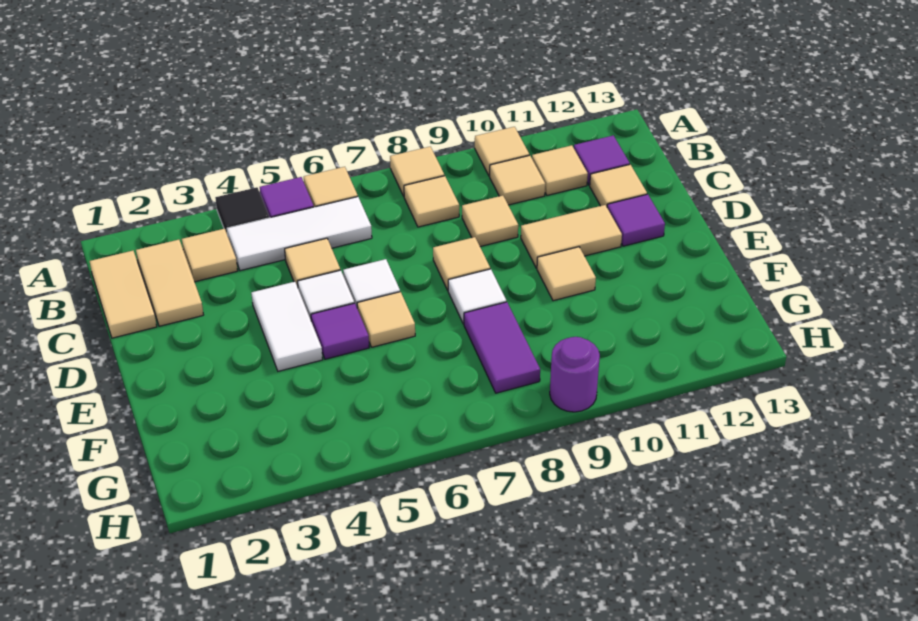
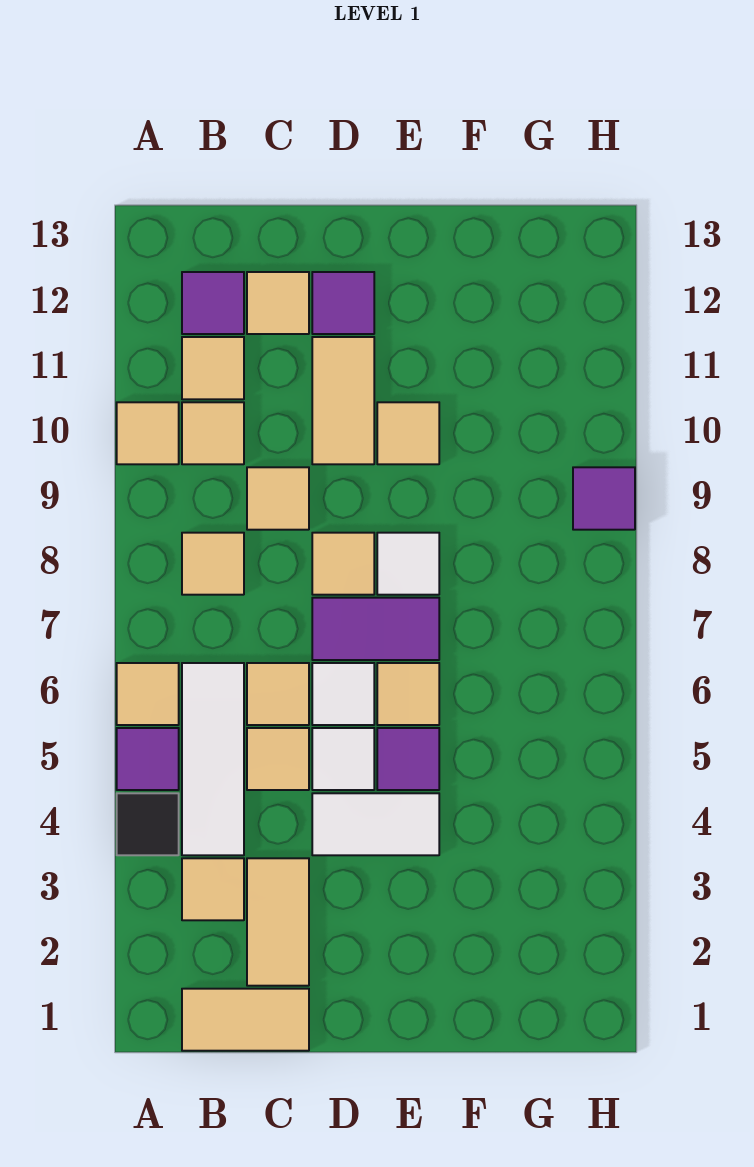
tan tile A8 level 1 -> tan tile C6 level 1
tan tile B2:C2 level 1 -> tan tile C2:C3 level 1
purple tile F8:G8 level 1 -> purple tile D7:E7 level 1
purple round brick H9 level 1 -> purple tile H9 level 1

